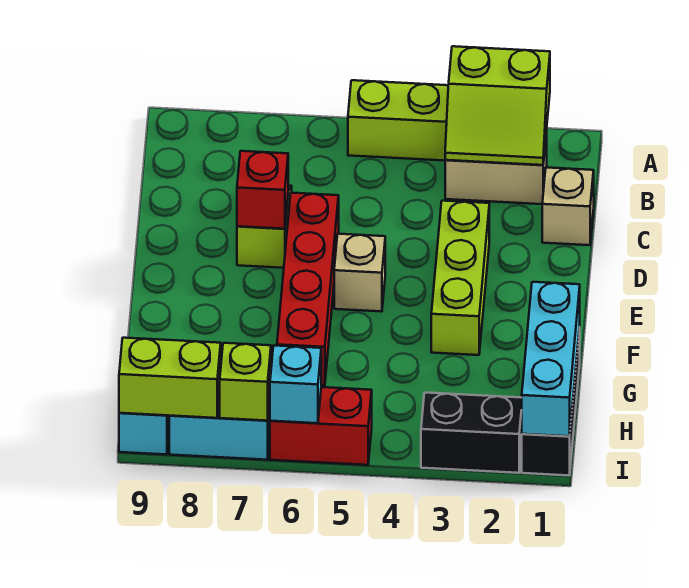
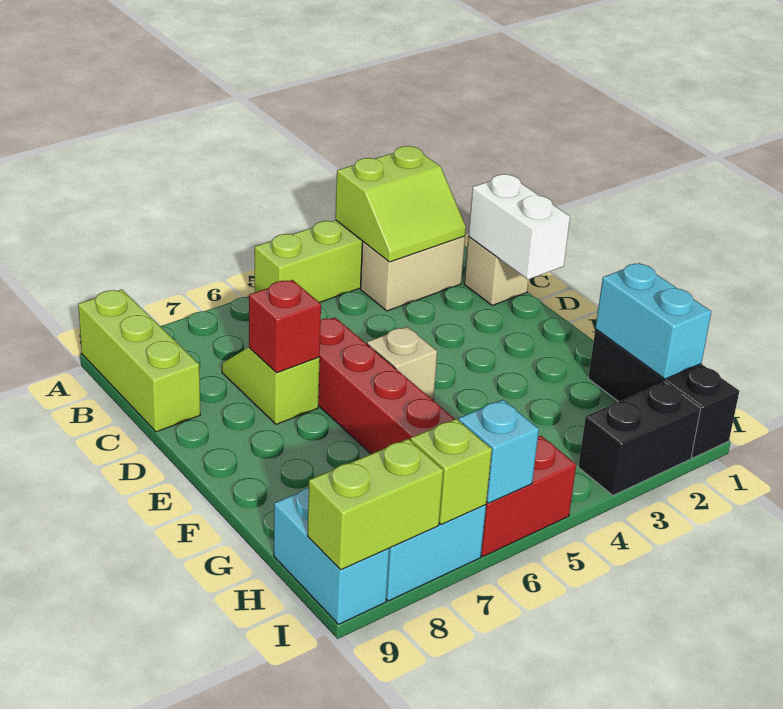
none -> white brick C1:D1 level 2
lime brick D3:F3 level 1 -> lime brick A9:C9 level 1
cyan brick G1:I1 level 2 -> cyan brick G1:H1 level 2

